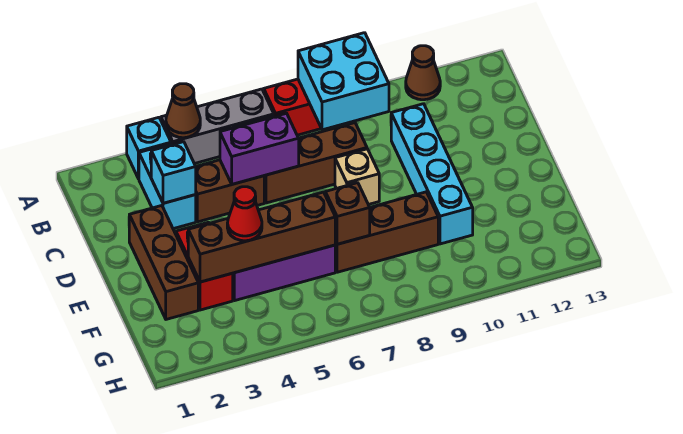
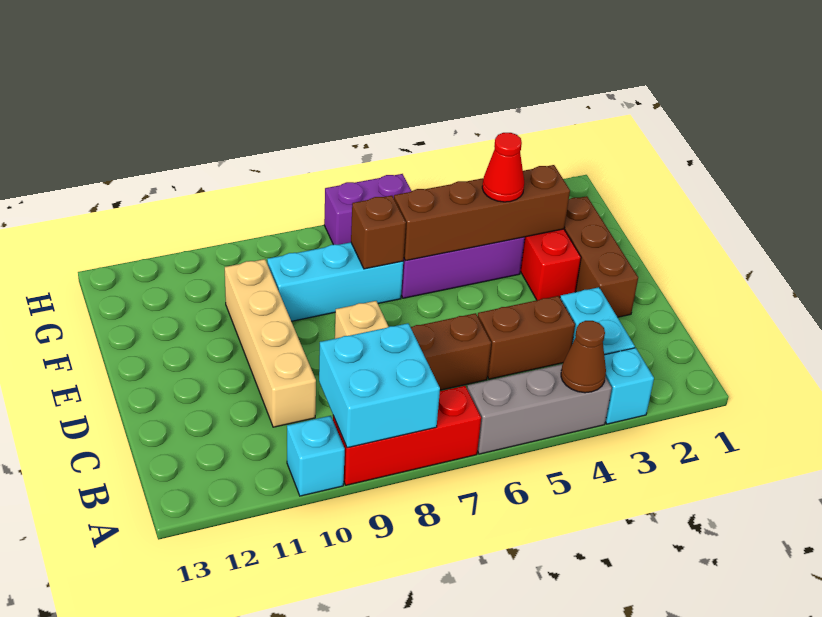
brown cone A11 level 1 -> none
cyan brick C3 level 2 -> cyan brick A10 level 1
purple brick C5:C6 level 2 -> purple brick H6:H7 level 1
cyan brick C10:F10 level 1 -> tan brick C10:F10 level 1
brown brick F7:F9 level 1 -> cyan brick F7:F9 level 1

